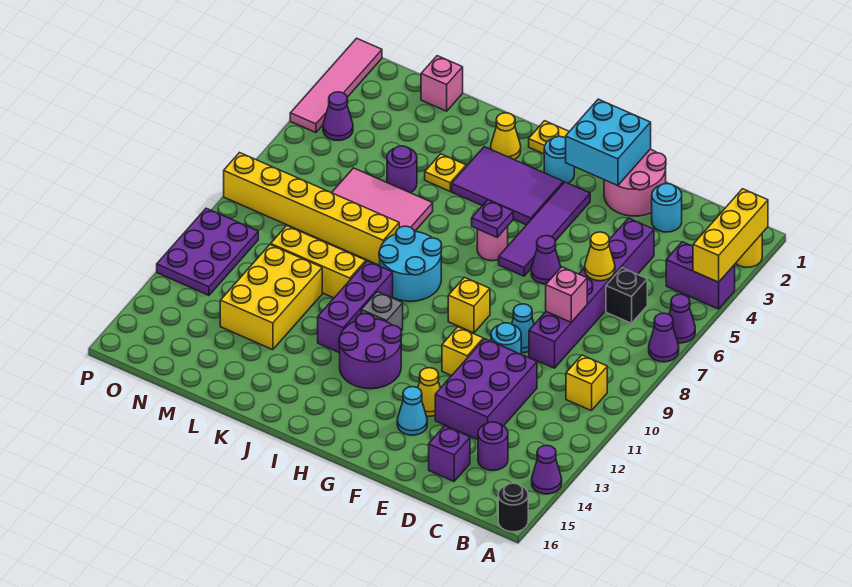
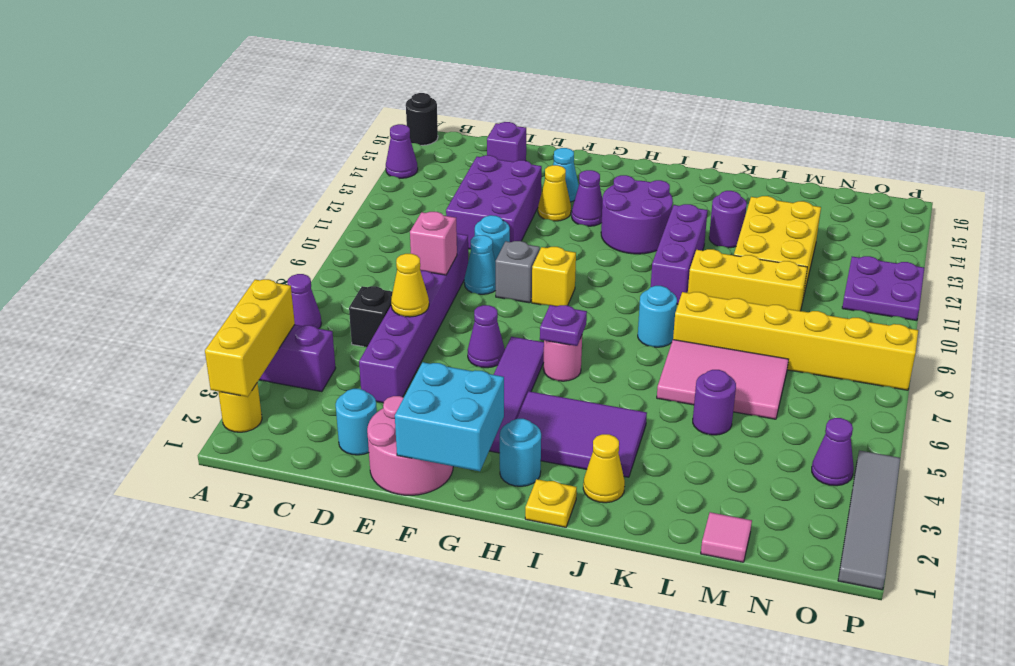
purple cone A7 level 1 -> purple cone G13 level 1
yellow brick B10 level 1 -> none
purple round brick C14 level 1 -> purple round brick K13 level 1
yellow brick F11 level 1 -> none
cyan round brick I8:J9 level 1 -> cyan round brick J8 level 1
grey brick I11 level 1 -> grey brick F9 level 1
yellow plate K4 level 1 -> none
pink brick M1 level 1 -> pink tile M1 level 1
purple plate O10:P12 level 1 -> purple plate O11:P12 level 1
pink tile P1:P4 level 1 -> grey tile P1:P4 level 1

